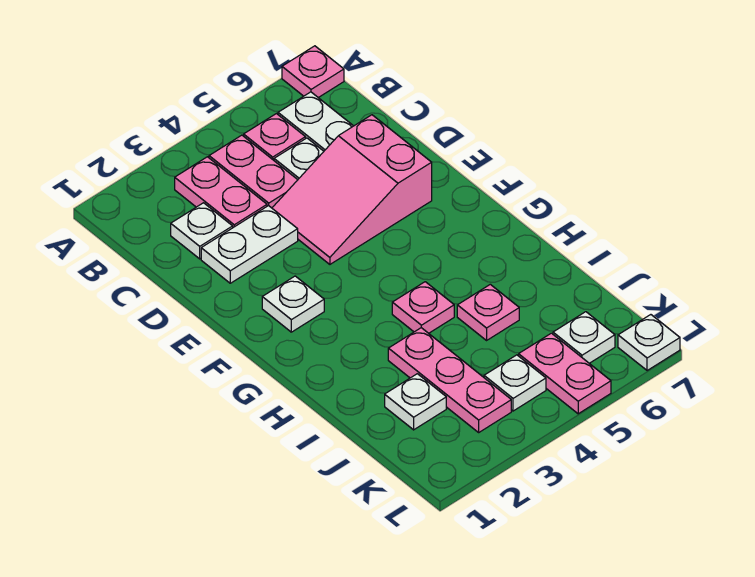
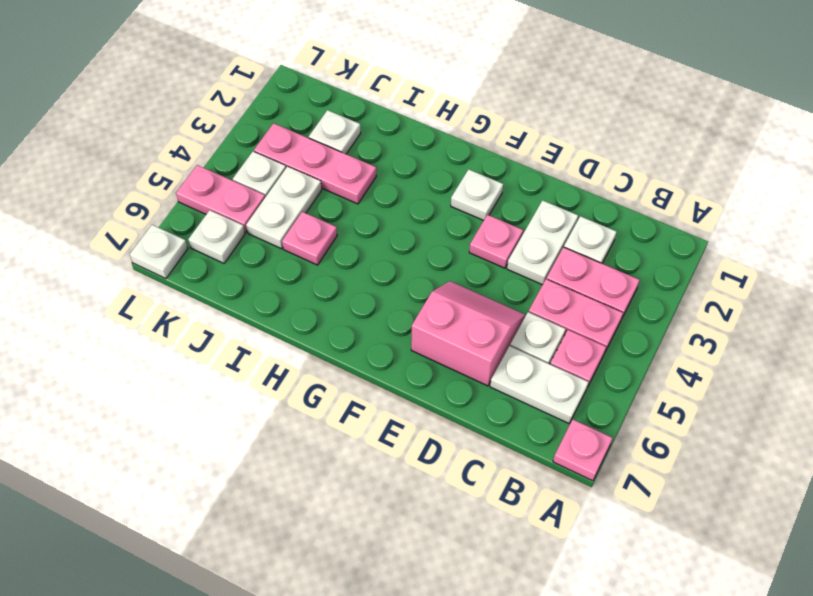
pink slope D4:E6 level 1 top 6 -> pink slope D5:E6 level 1 top 6
pink plate H4 level 1 -> pink plate E3 level 1
none -> white plate J4:J5 level 1

